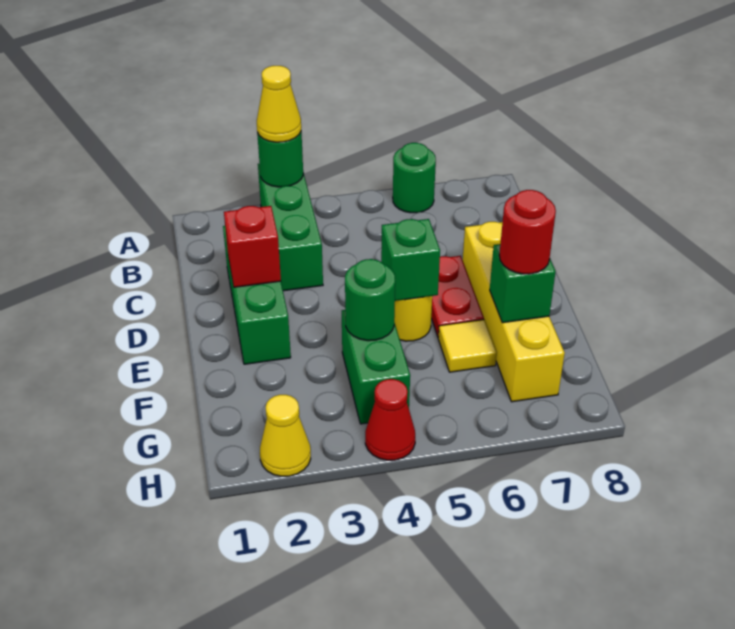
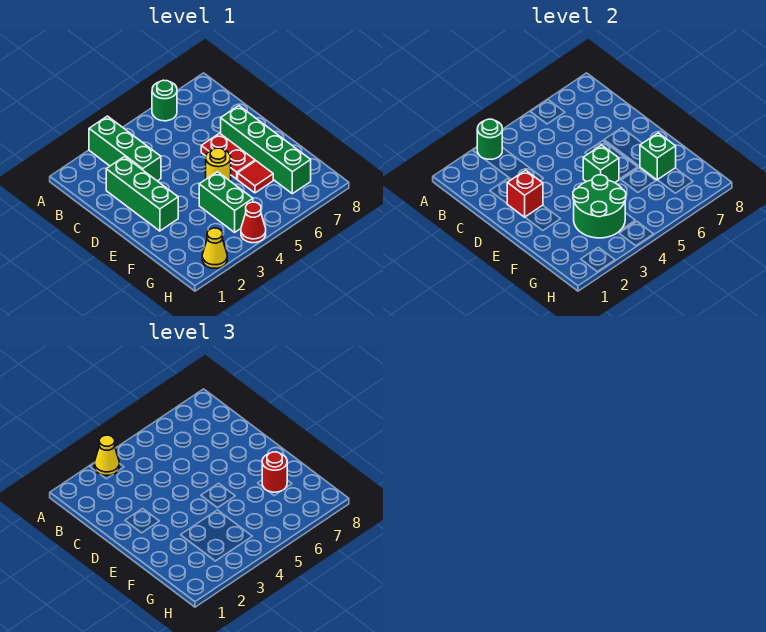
yellow brick D7:G7 level 1 -> green brick D7:G7 level 1
green round brick F4 level 2 -> green round brick F3:G4 level 2
yellow tile F6 level 1 -> red tile F6 level 1

